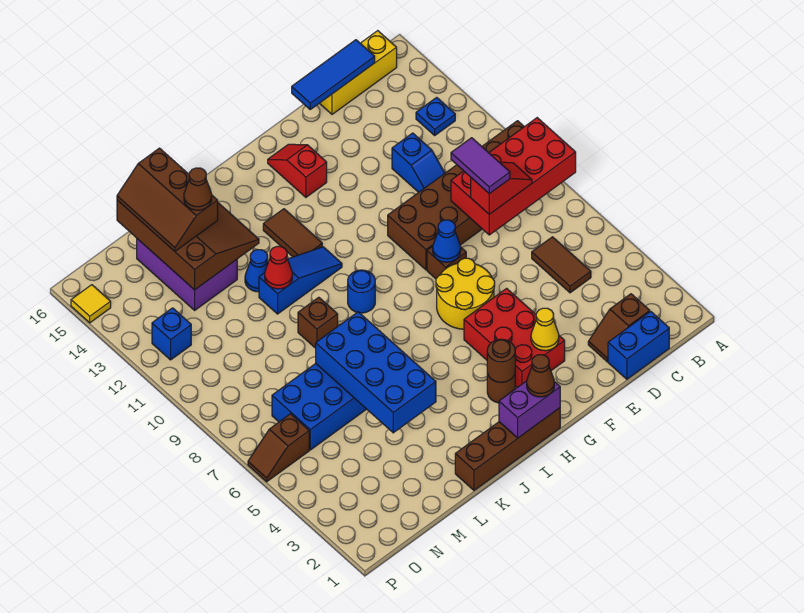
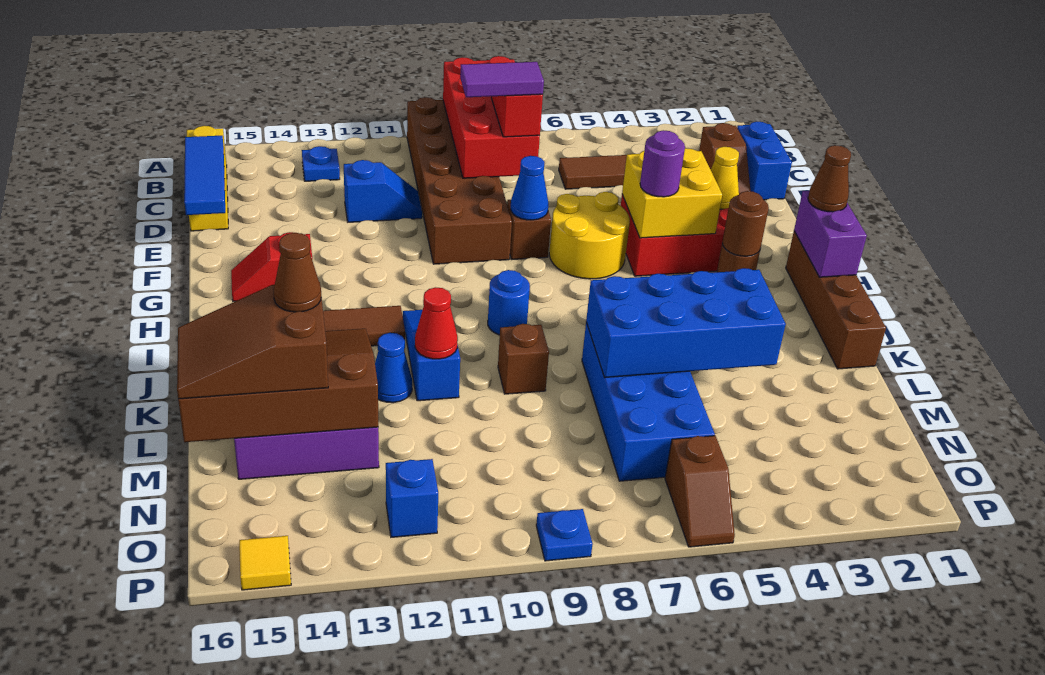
none -> yellow brick F4:G5 level 2
none -> purple round brick G5 level 3
brown slope L14:M16 level 3 top L -> brown slope L14:M16 level 3 top 14
none -> blue plate P9 level 1

